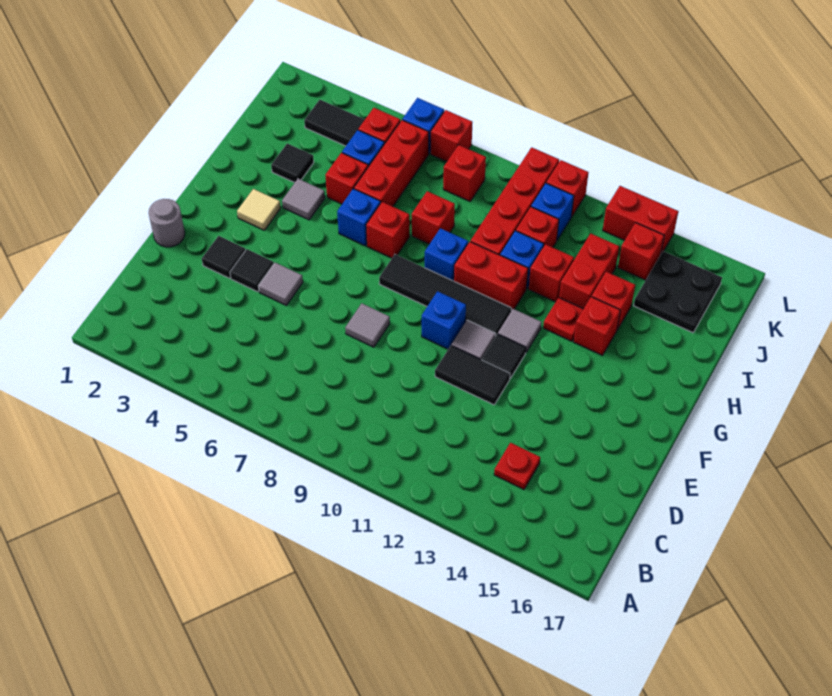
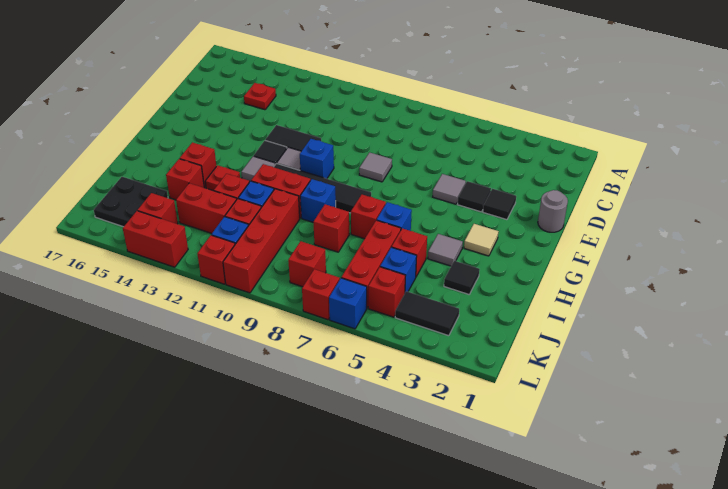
red brick I13:J13 level 1 -> red brick J12:J13 level 1

